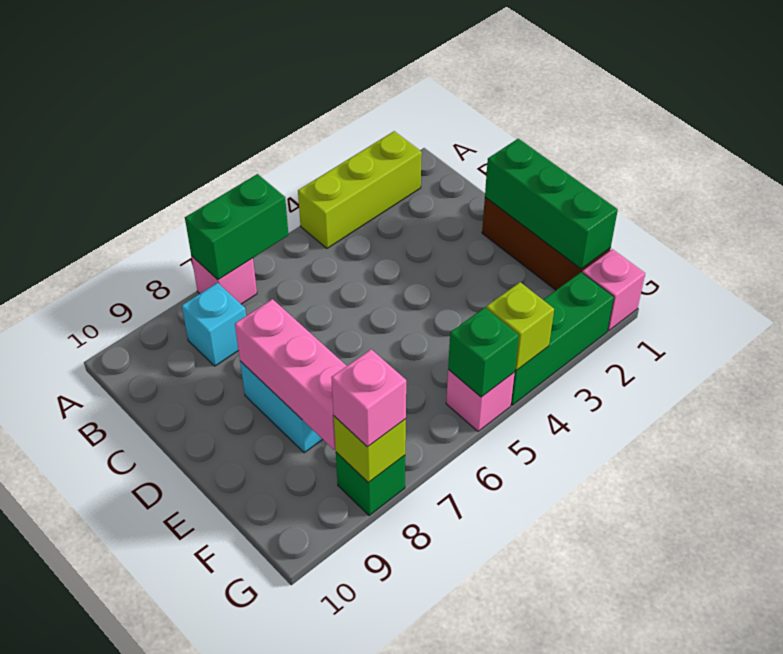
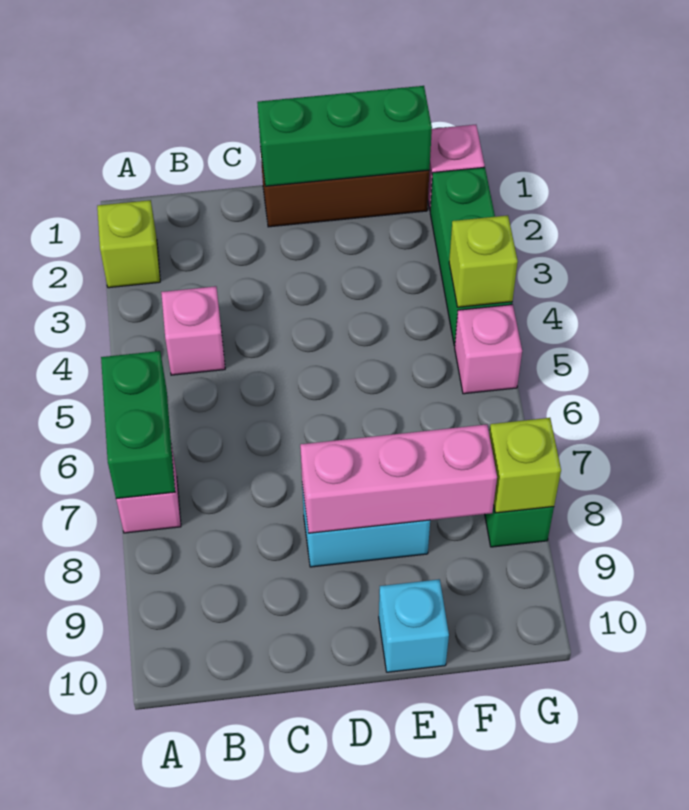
lime brick A2:A4 level 1 -> lime brick A2 level 1
cyan brick B8 level 1 -> cyan brick E10 level 1
green brick G5 level 2 -> none
pink brick G8 level 3 -> pink brick B4 level 1

